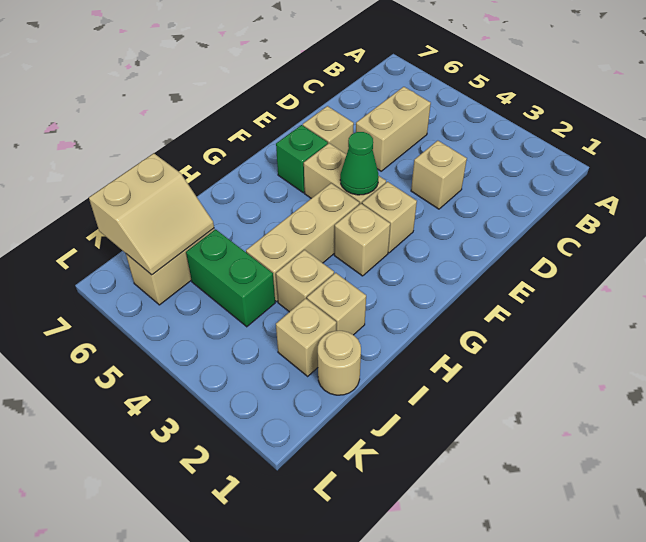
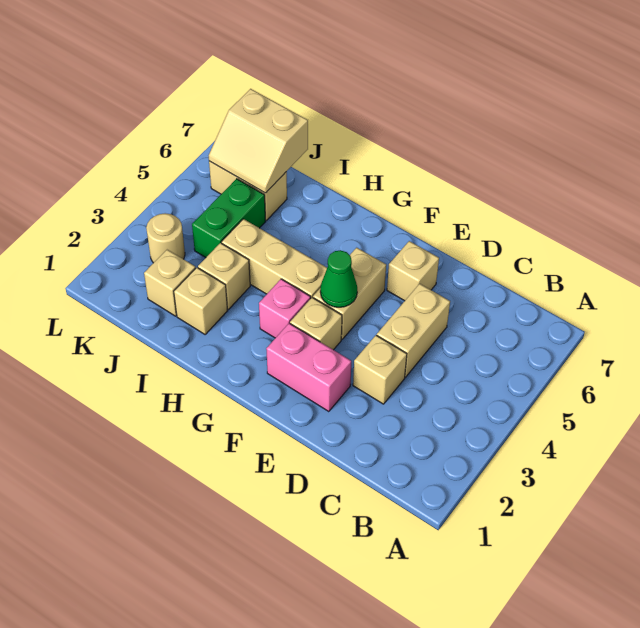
tan brick C5:D5 level 1 -> tan brick D4:D5 level 1
none -> pink brick E2:F2 level 1
green brick F6 level 1 -> none
tan brick G3 level 1 -> pink brick G3 level 1
tan round brick J1 level 1 -> tan round brick K3 level 1

